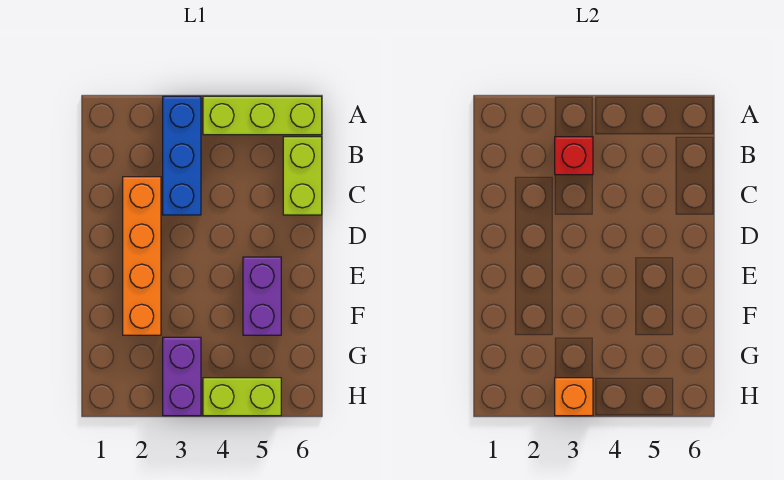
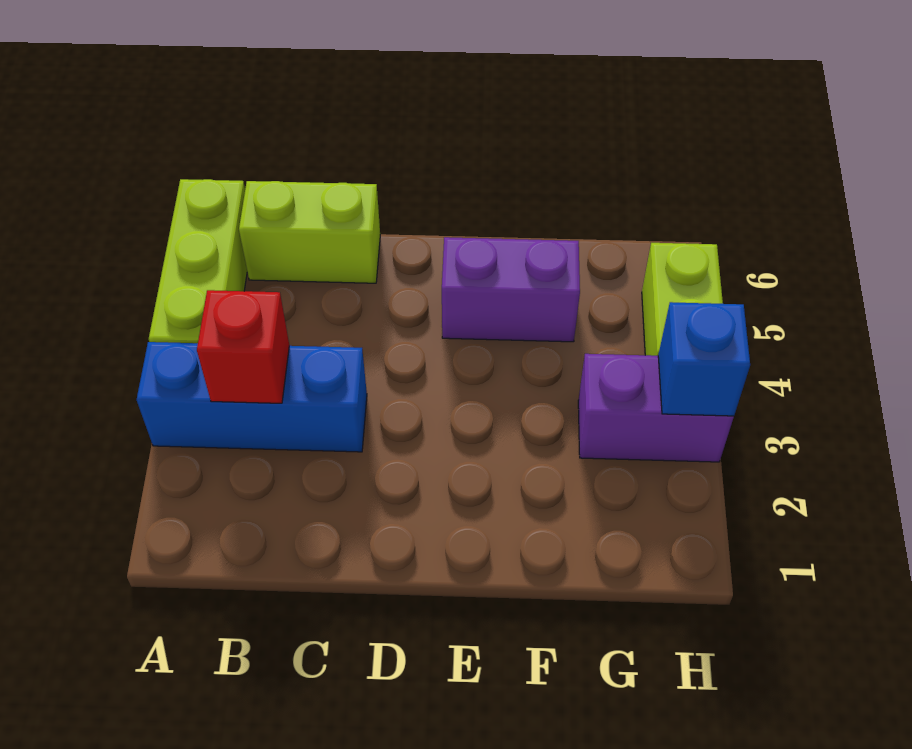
orange brick C2:F2 level 1 -> none
orange brick H3 level 2 -> blue brick H3 level 2

